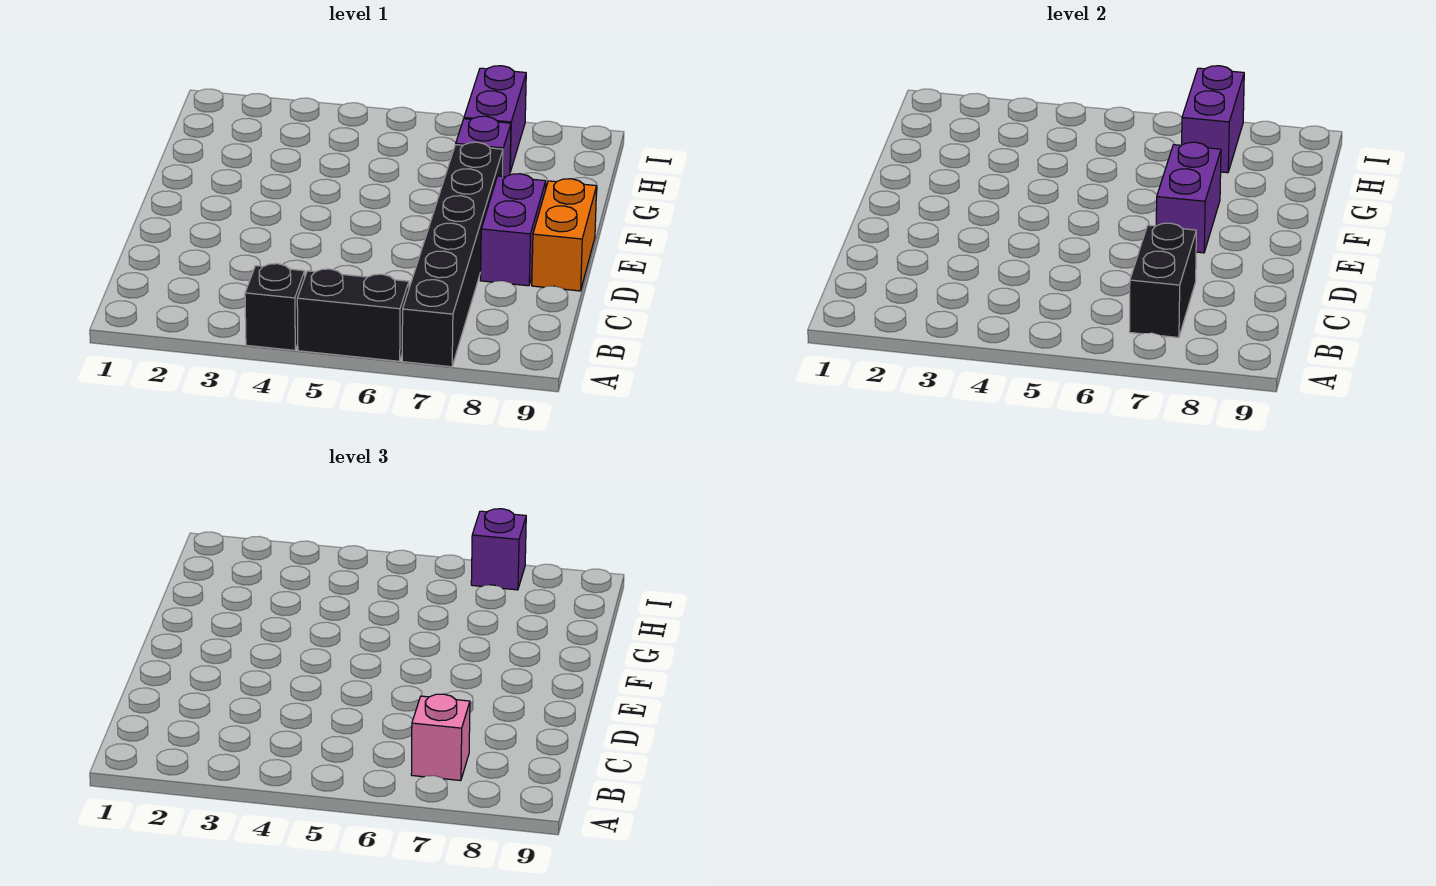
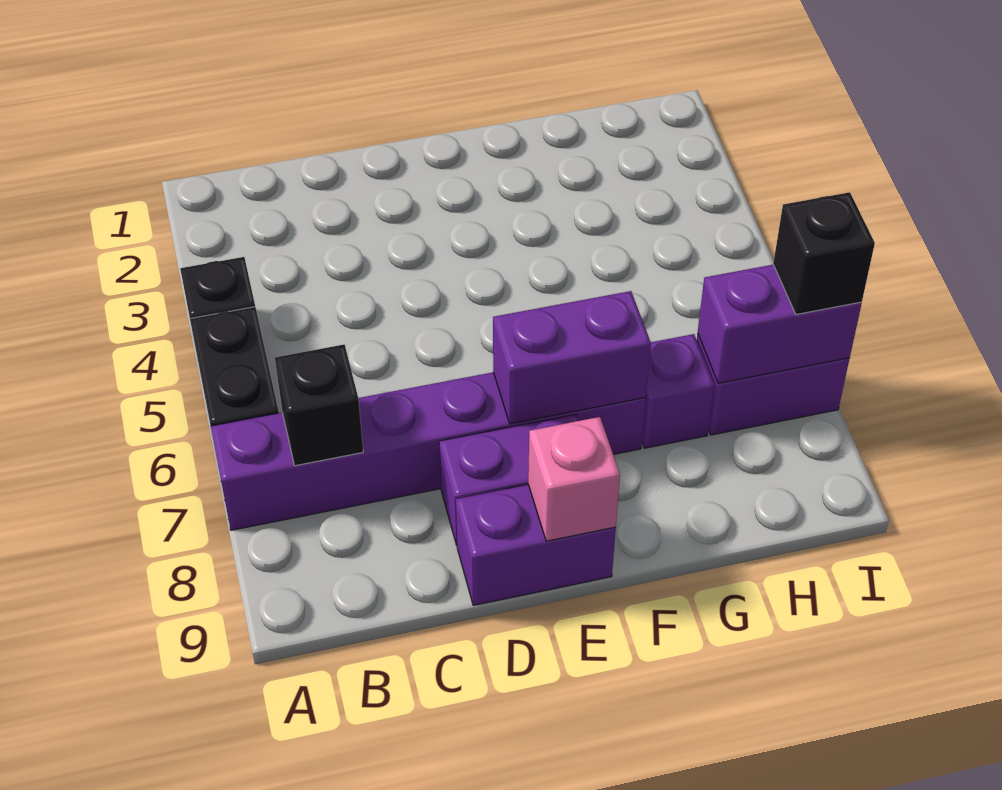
black brick A7:F7 level 1 -> purple brick A7:F7 level 1
black brick B7:C7 level 2 -> black brick B7 level 2
pink brick B7 level 3 -> pink brick E9 level 2
orange brick D9:E9 level 1 -> purple brick D9:E9 level 1
purple brick I7 level 3 -> black brick I7 level 3

